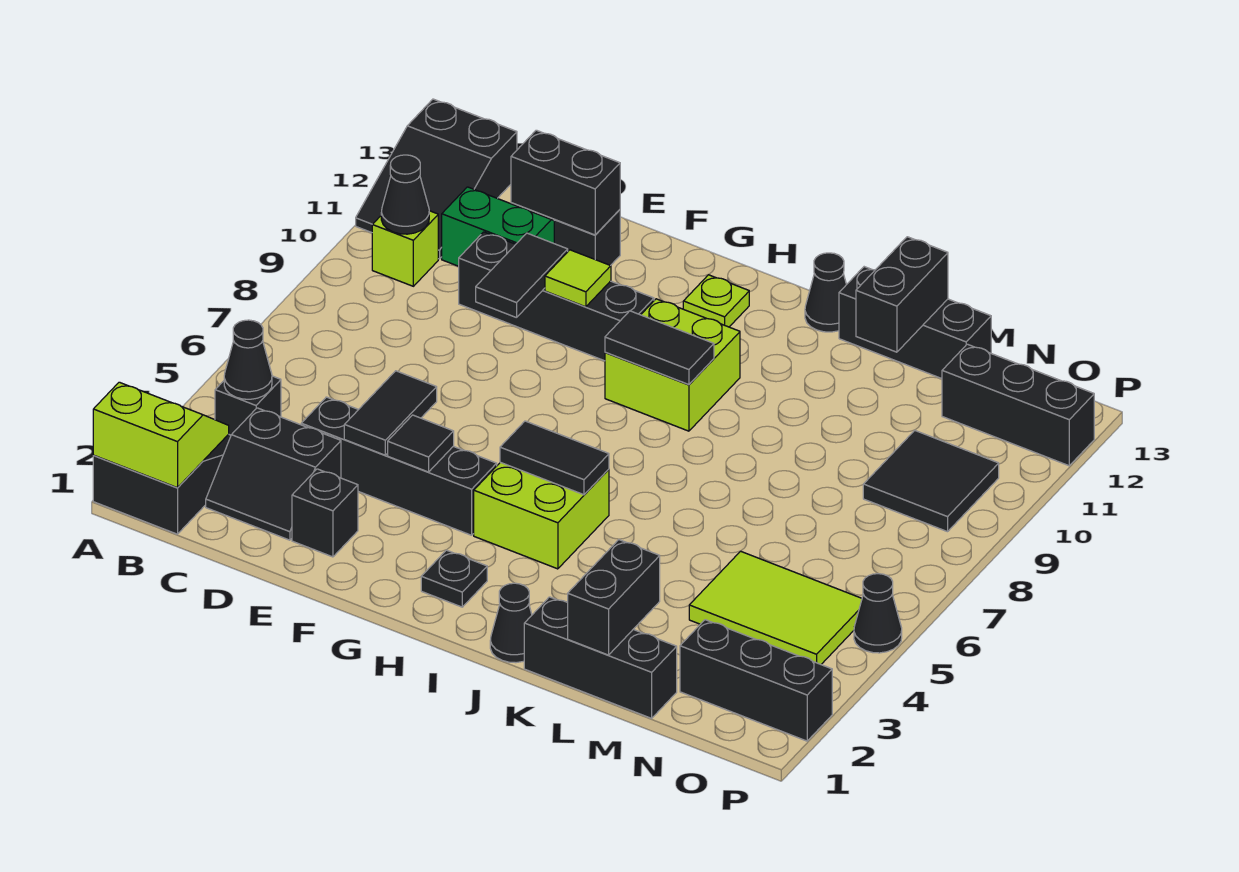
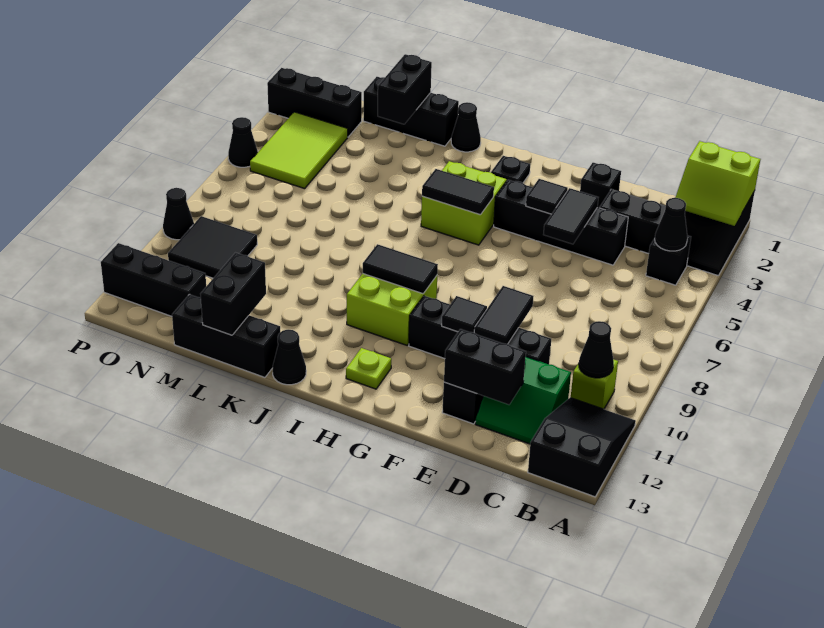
lime tile F10 level 2 -> black tile F10 level 2
lime tile M4:O5 level 1 -> lime tile N3:O5 level 1
none -> black cone P9 level 1

